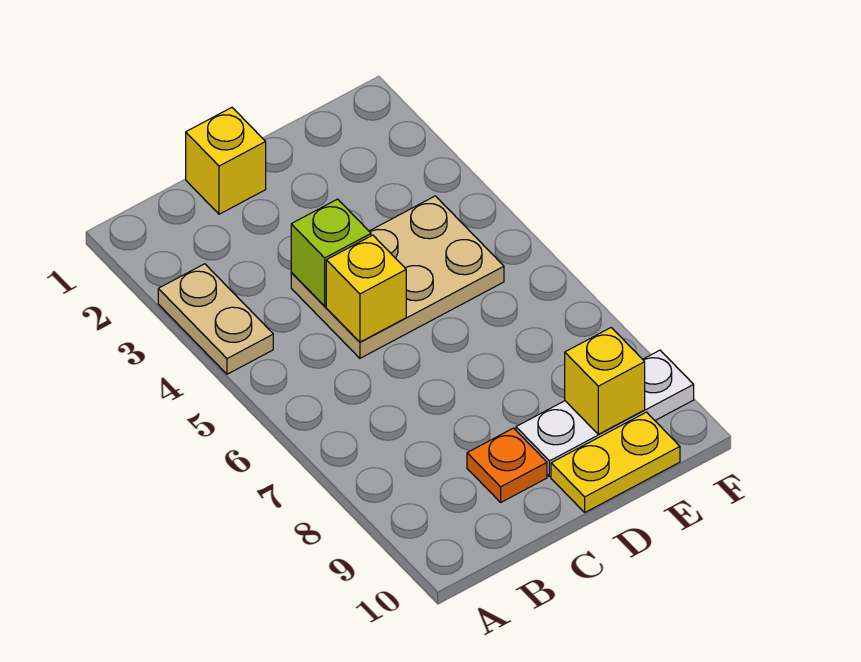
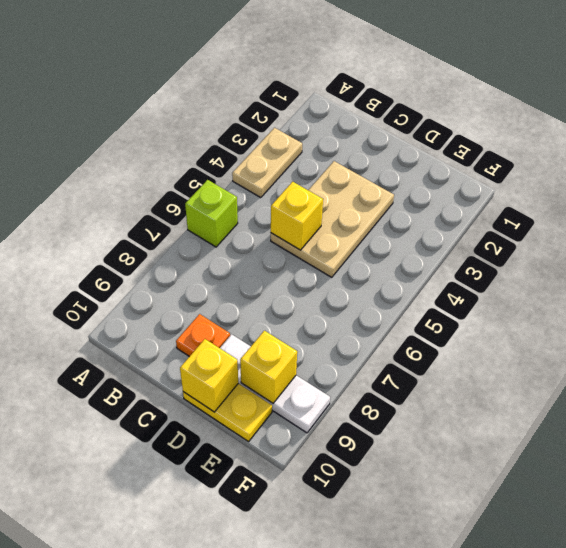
yellow brick C1 level 1 -> yellow brick D10 level 2
tan plate C4:E5 level 1 -> tan plate C3:D5 level 1
lime brick C4 level 2 -> lime brick A6 level 1

